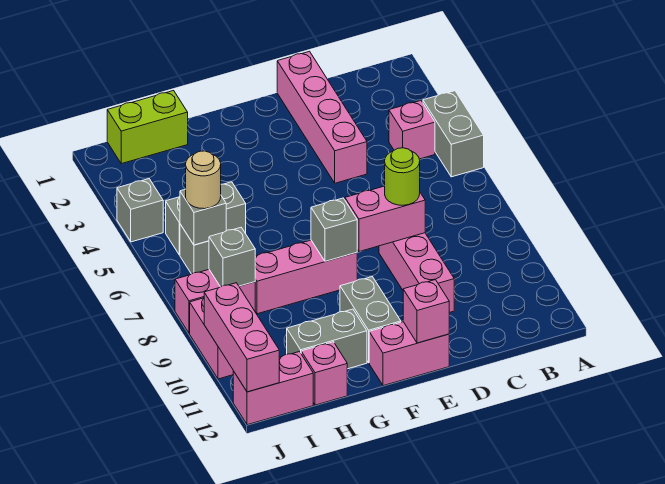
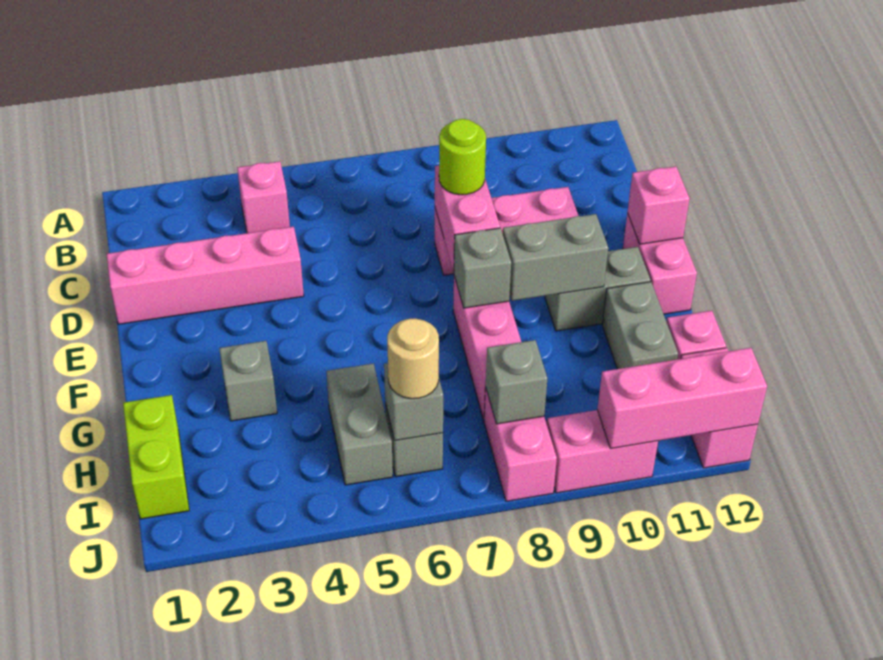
grey brick A4:A5 level 1 -> grey brick F9:F10 level 2
grey brick J4 level 1 -> grey brick G3 level 1

